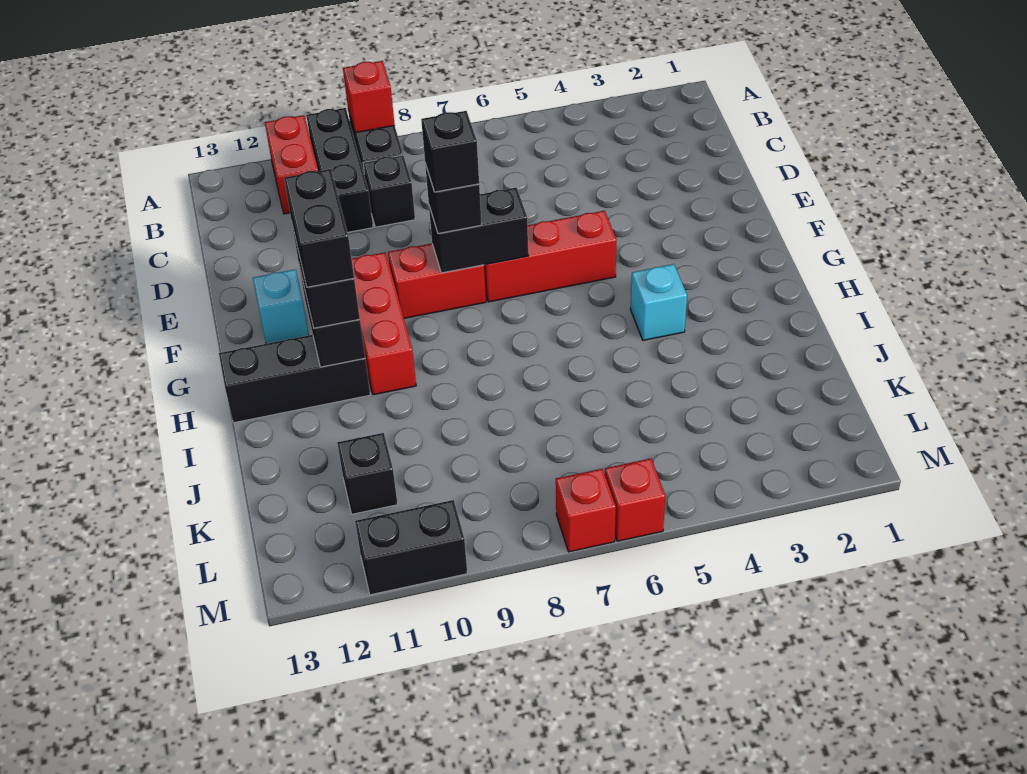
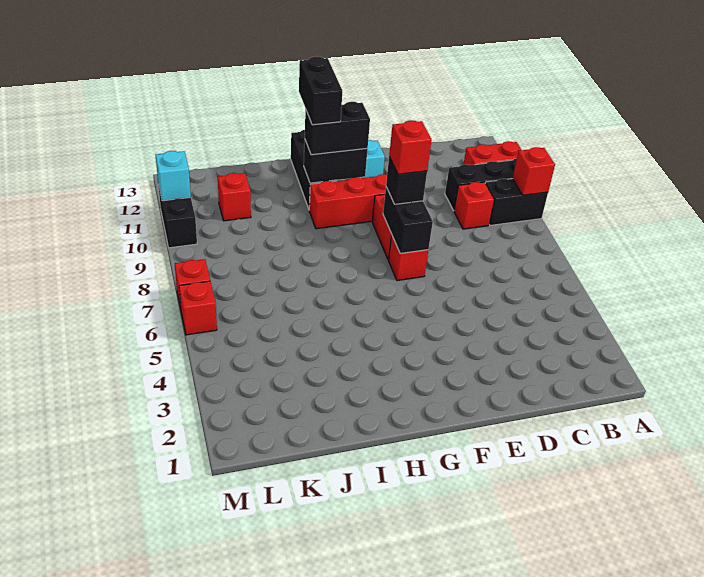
black brick C9 level 1 -> red brick C9 level 1
red brick F5:F7 level 1 -> red brick F7 level 1
black brick F8 level 4 -> red brick F8 level 4
black brick G11:H11 level 4 -> black brick H11:H12 level 4
cyan brick H4 level 1 -> cyan brick M11 level 2
black brick K11 level 1 -> red brick K11 level 1

